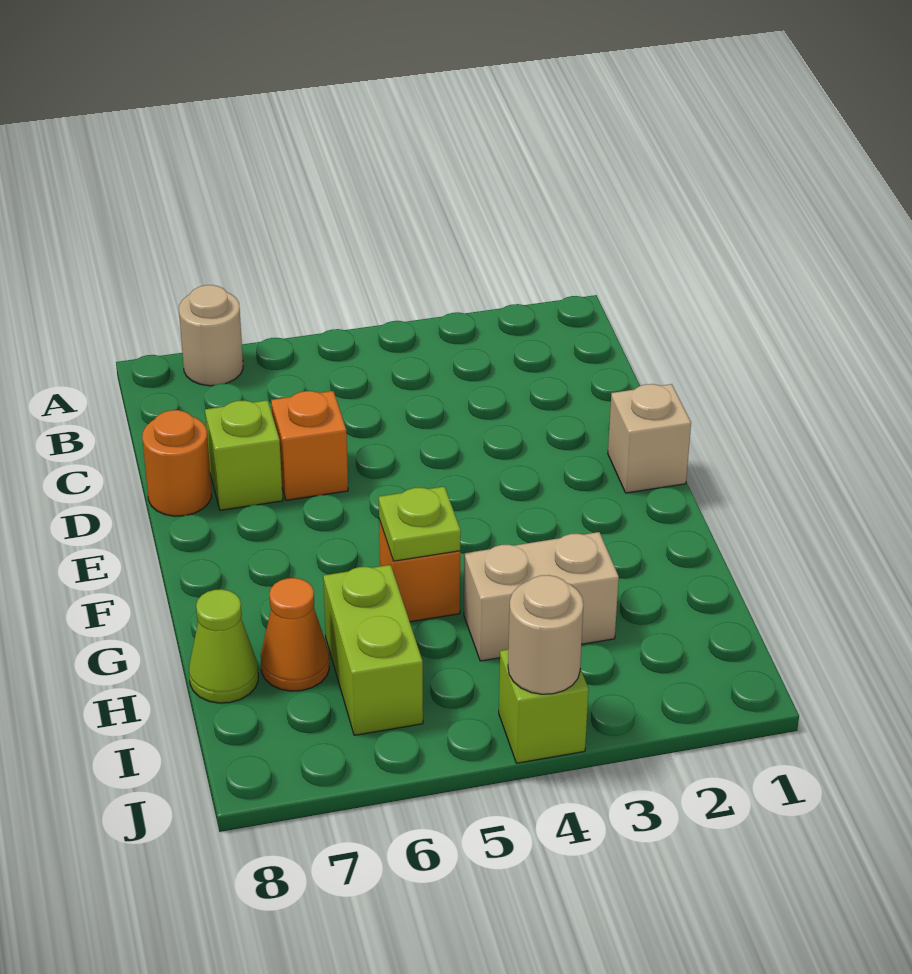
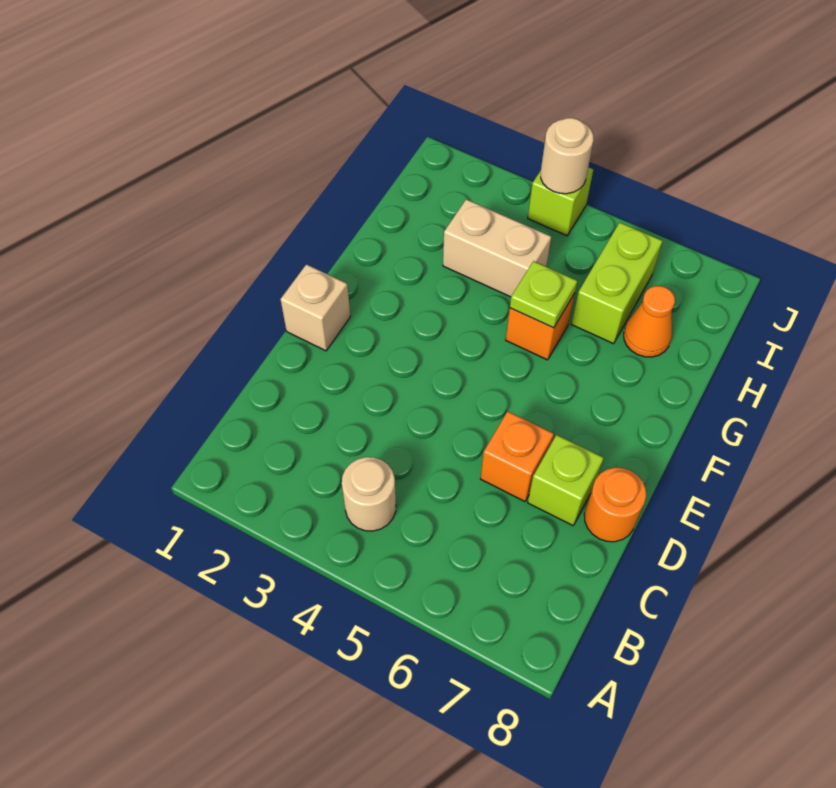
tan round brick A7 level 1 -> tan round brick B4 level 1
lime cone H8 level 1 -> none

